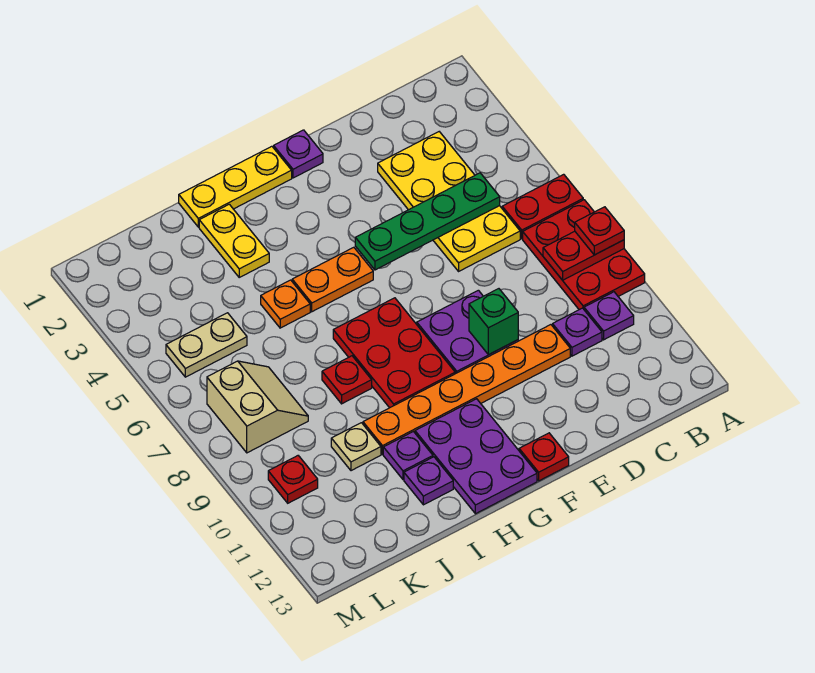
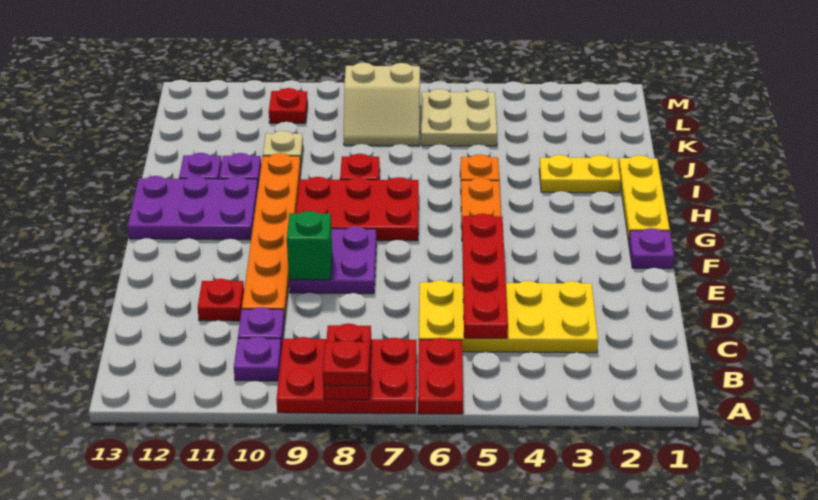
green plate C5:F5 level 2 -> red plate C5:F5 level 2
red plate F13 level 1 -> red plate D11 level 1
tan plate K5:L5 level 1 -> tan plate K5:L6 level 1

